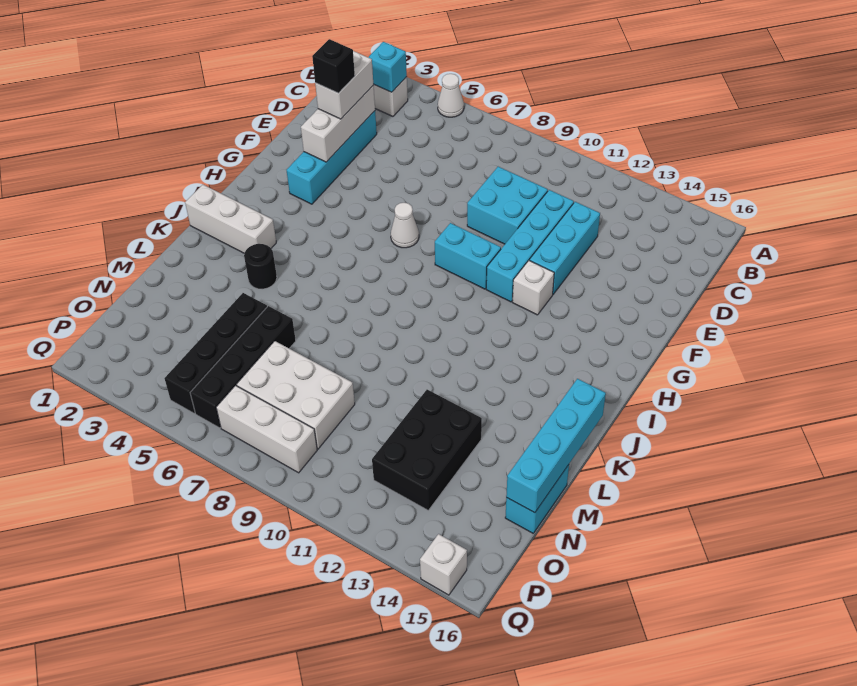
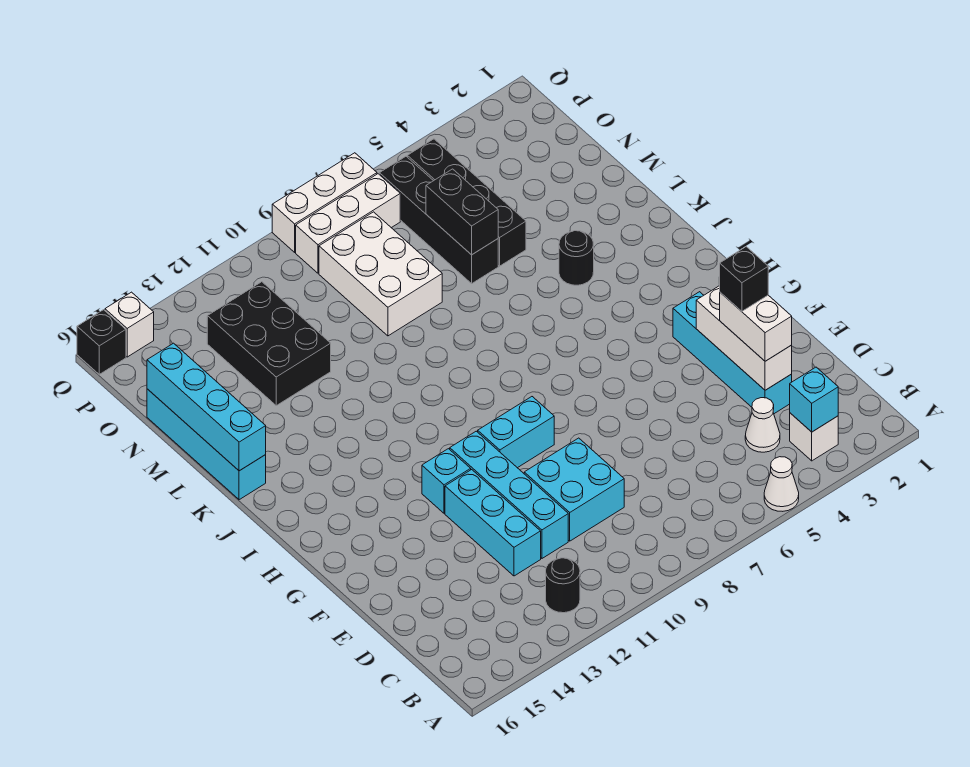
none -> black round brick B12 level 1
white cone G7 level 1 -> white cone C4 level 1
white brick G12 level 1 -> cyan brick G12 level 1
white brick J1:J3 level 1 -> white brick Q7:Q9 level 1
none -> black brick M6:N6 level 2
cyan brick M16:N16 level 1 -> cyan brick K16:N16 level 1
white brick N7:O9 level 1 -> white brick M8:O9 level 1
none -> black brick Q16 level 1

